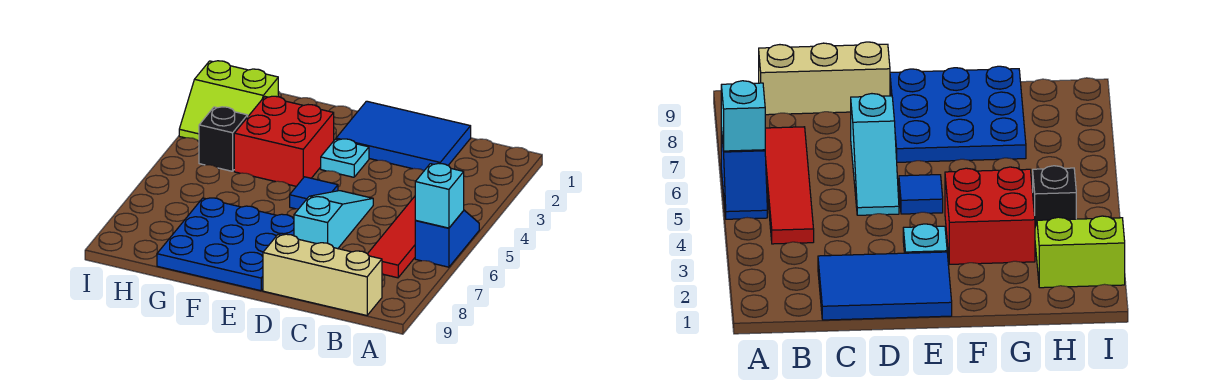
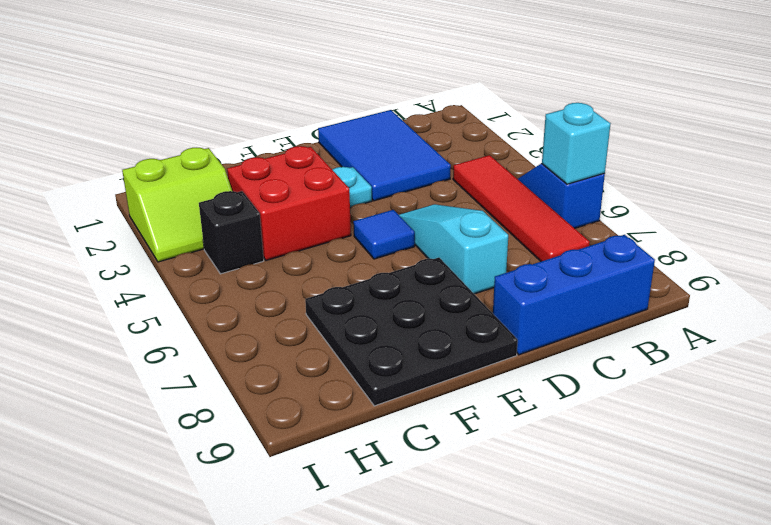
tan brick B9:D9 level 1 -> blue brick B9:D9 level 1
blue tile C1:E2 level 1 -> blue tile C1:D3 level 1
blue plate E7:G9 level 1 -> black plate E7:G9 level 1

